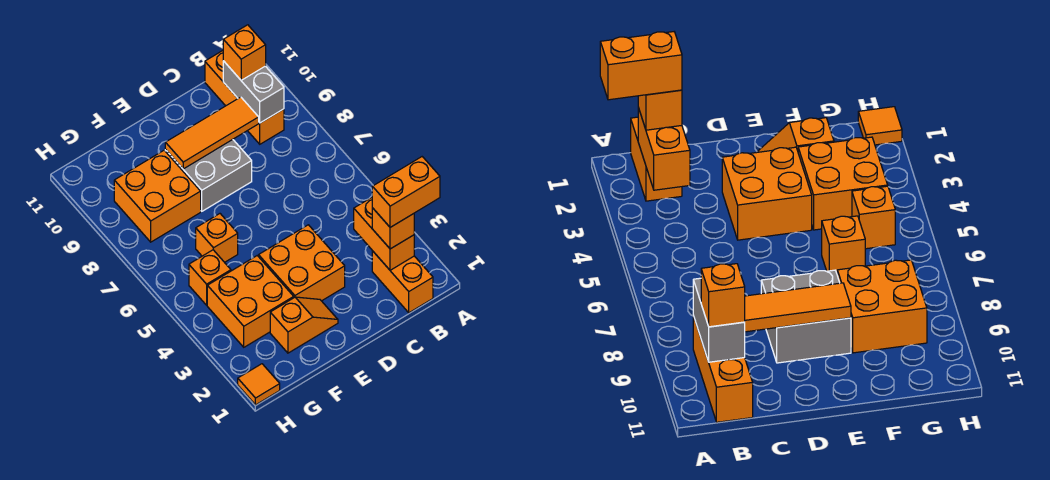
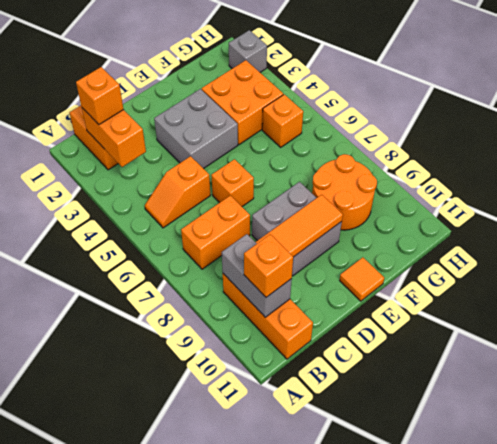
orange brick A2:B2 level 4 -> orange brick B7:C7 level 1
orange brick D3:E4 level 1 -> grey brick D3:E4 level 1
orange slope E2:F2 level 1 top F -> orange slope B5:C5 level 1 top C
orange brick F6 level 1 -> orange brick D6 level 1
orange brick F8:G9 level 1 -> orange round brick F8:G9 level 1
orange tile H1 level 1 -> orange tile E11 level 1
none -> grey brick H2 level 1

